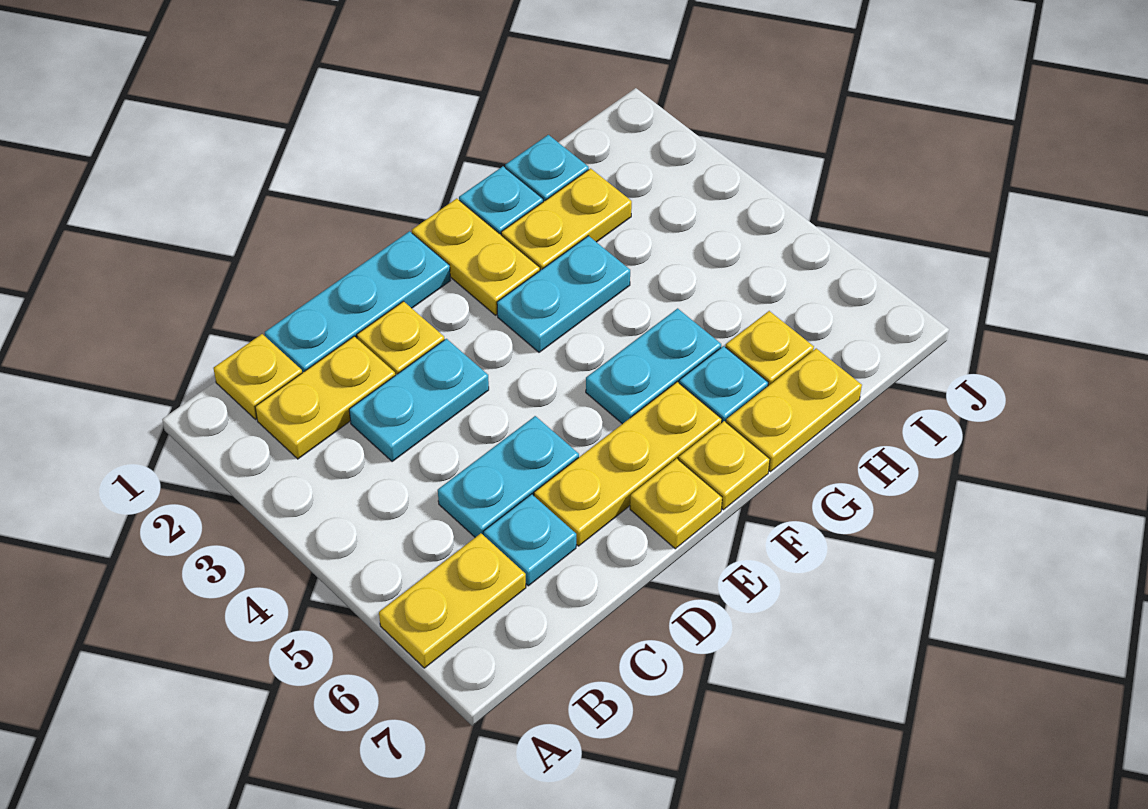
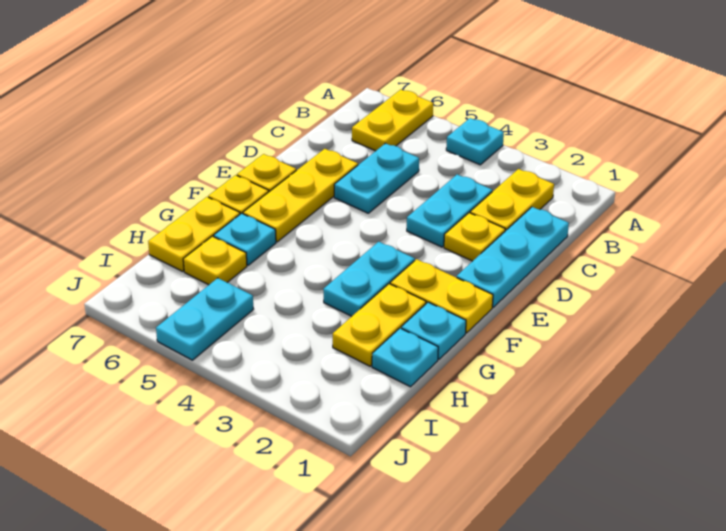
yellow plate B1 level 1 -> none
cyan plate C6 level 1 -> cyan plate A4 level 1
cyan plate F5:G5 level 1 -> cyan plate I5:J5 level 1

